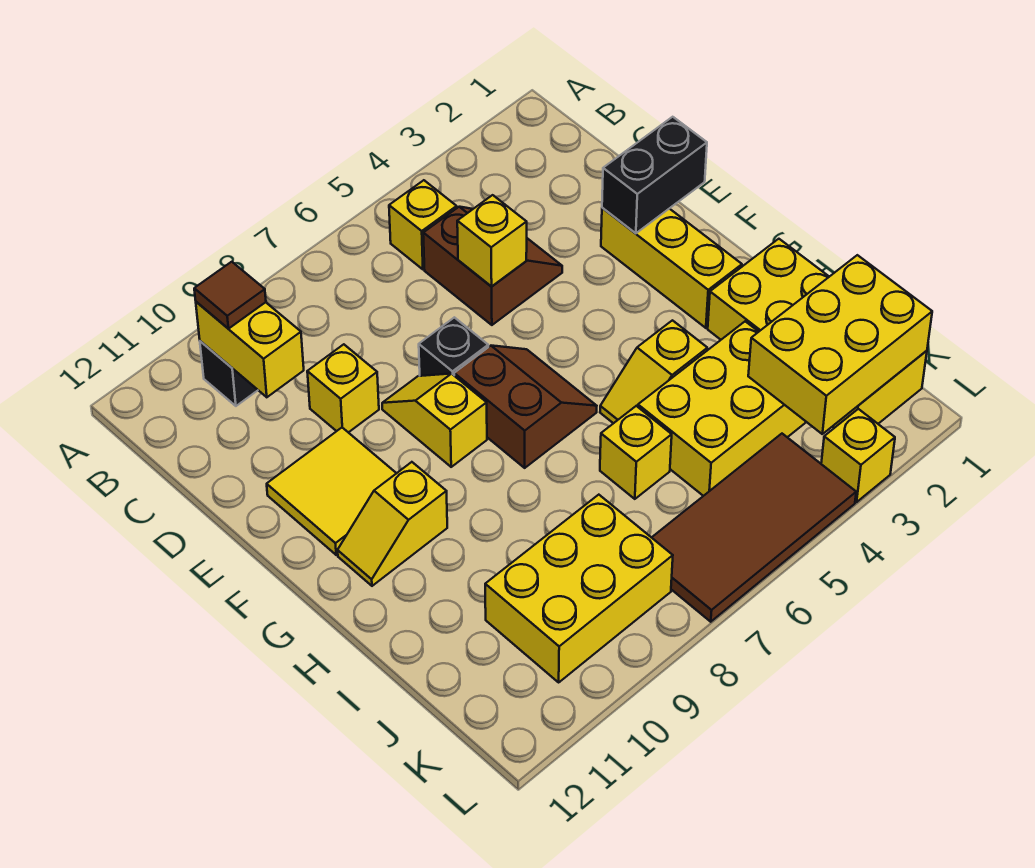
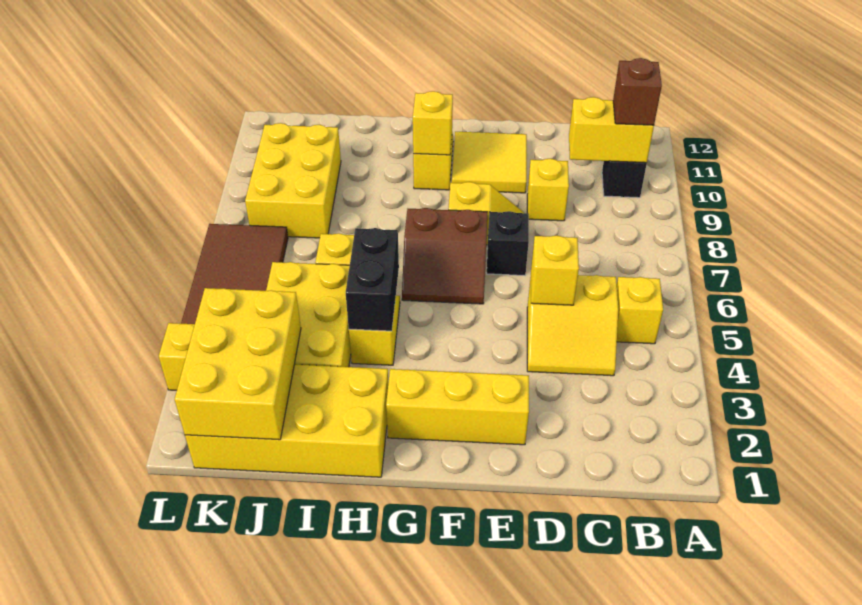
brown tile B10 level 3 -> brown brick B10 level 3
brown slope C4:D5 level 1 top 5 -> yellow slope C4:D5 level 1 top 5
black brick E1:E2 level 2 -> black brick H4:H5 level 2
none -> yellow brick G10 level 2

